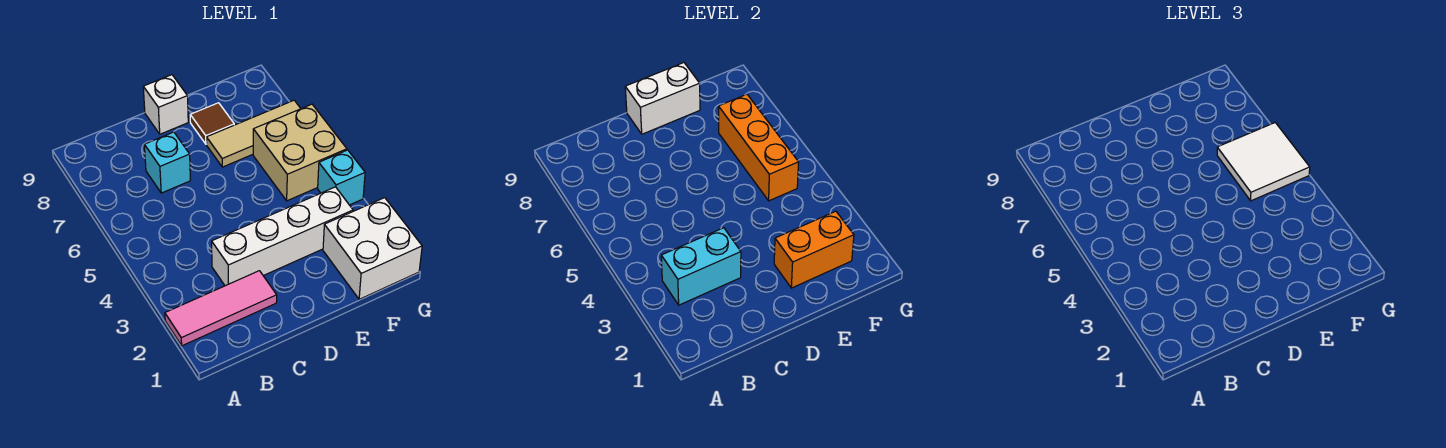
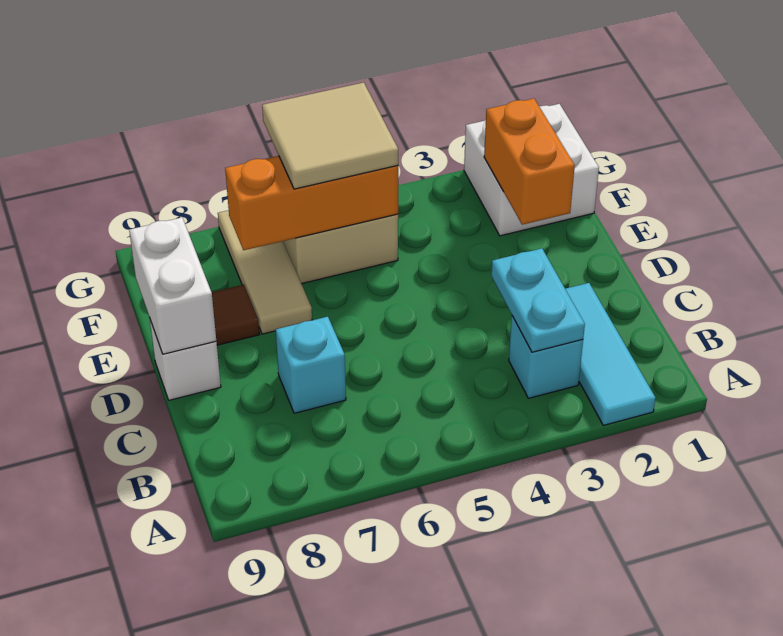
pink tile A2:C2 level 1 -> cyan tile A2:C2 level 1
cyan brick B3:C3 level 2 -> cyan plate B3:C3 level 2
white brick C3:F3 level 1 -> none
white tile F5:G6 level 3 -> tan tile F5:G6 level 3
cyan brick G4 level 1 -> cyan brick B3 level 1

